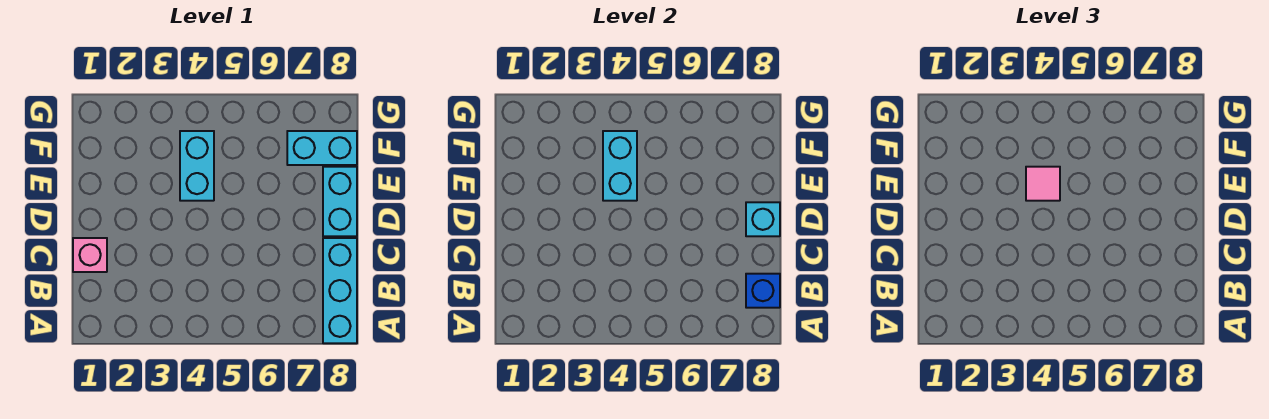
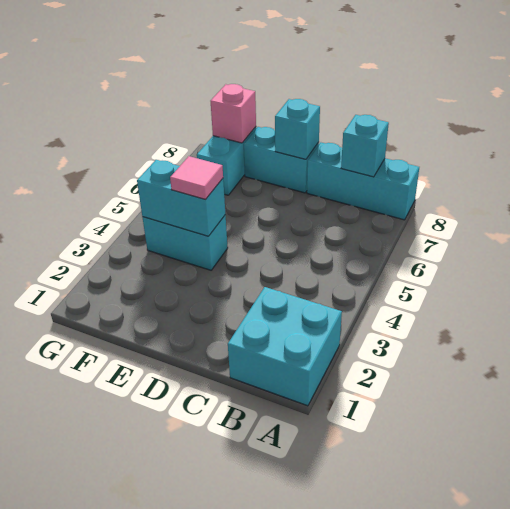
none -> cyan brick A1:B2 level 1
blue brick B8 level 2 -> cyan brick B8 level 2
pink brick C1 level 1 -> pink brick F8 level 2

